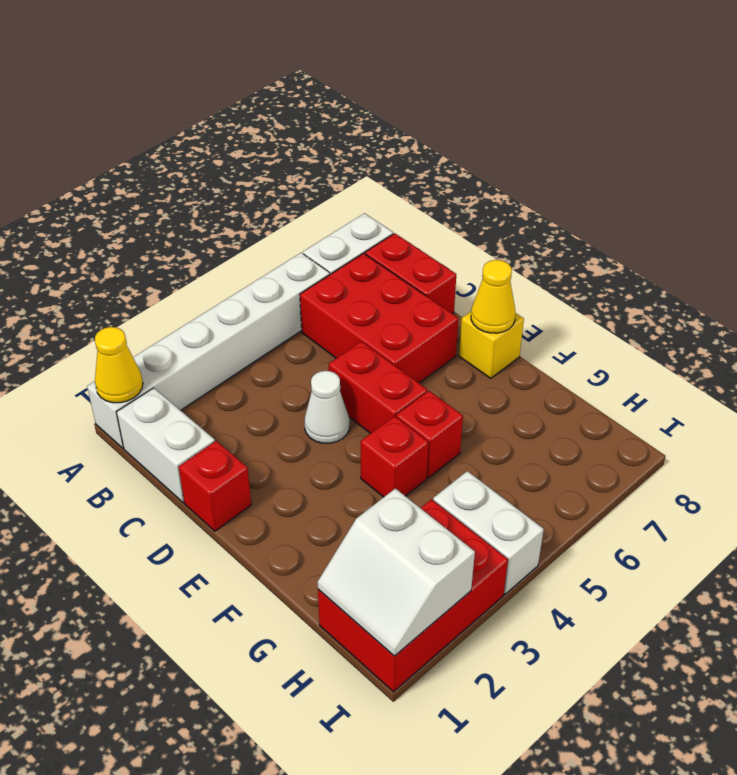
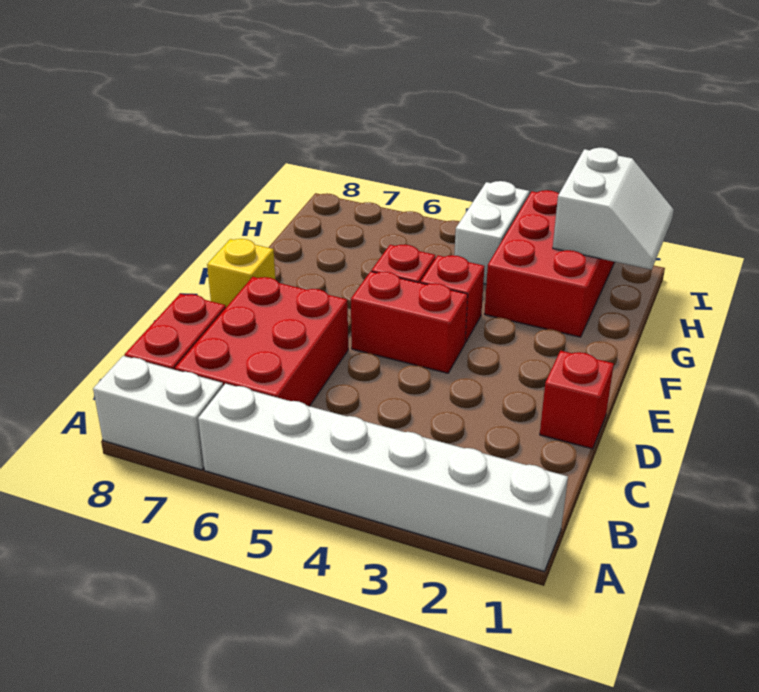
yellow cone A1 level 2 -> none
white brick B1:C1 level 1 -> none
white cone D4 level 1 -> none
red brick D5:E5 level 1 -> red brick E4:E5 level 1
yellow cone E8 level 2 -> none
red brick H1:I3 level 1 -> red brick G2:I3 level 1

